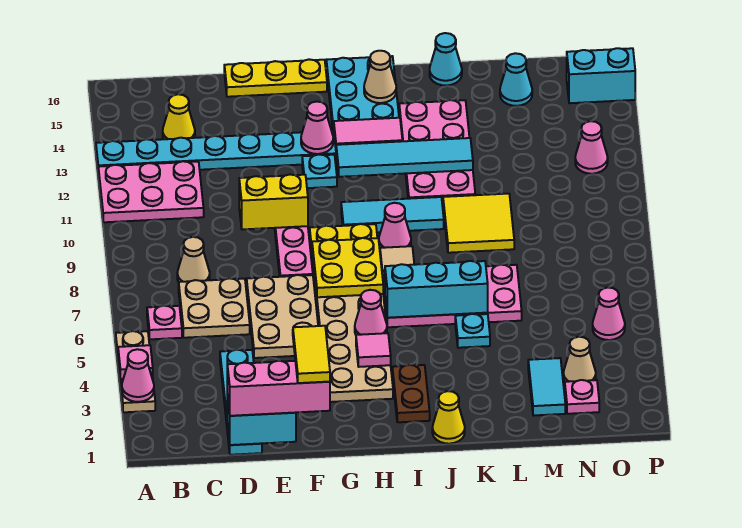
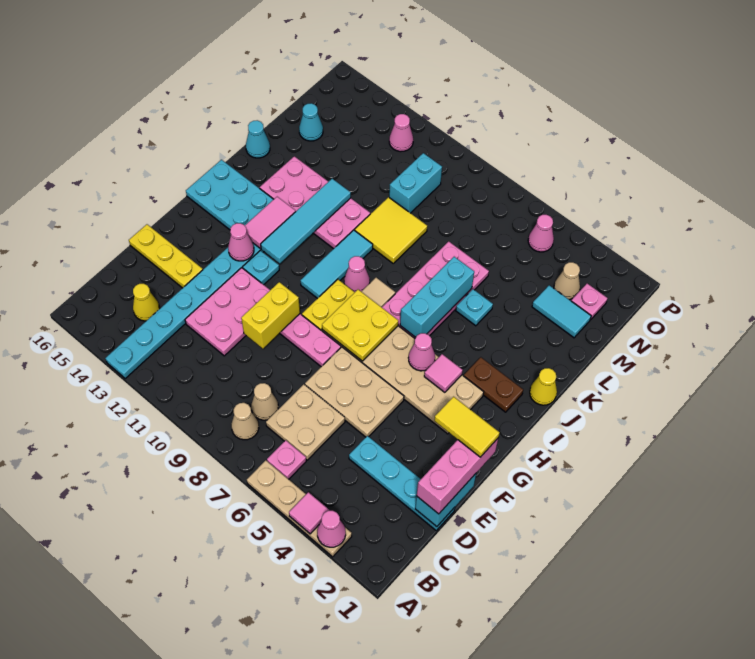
tan plate A3:A5 level 1 -> tan plate A3:A6 level 1
pink plate A11:C12 level 1 -> pink plate D11:F12 level 1
yellow plate E16:G16 level 1 -> yellow plate E14:E16 level 1
tan cone I15 level 2 -> tan cone B8 level 1
cyan brick O15:P15 level 1 -> cyan brick M10:N10 level 1

